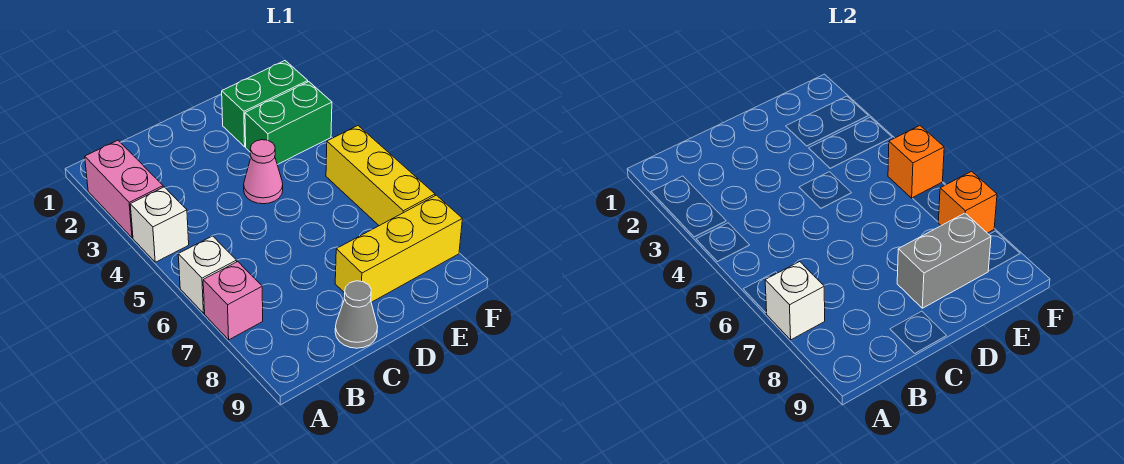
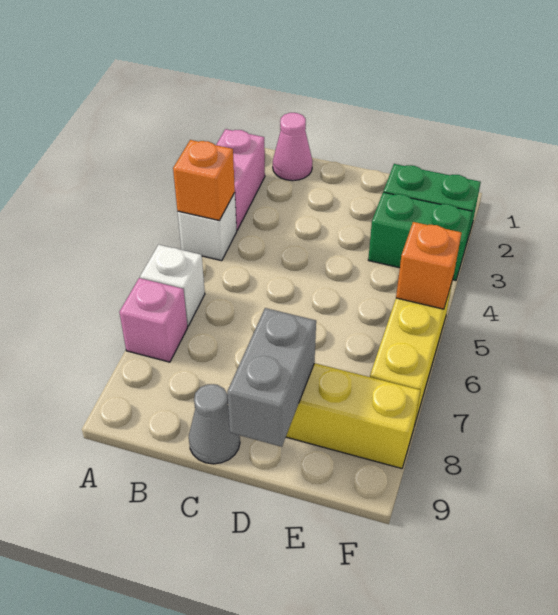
white brick A7 level 2 -> none
pink cone D4 level 1 -> pink cone B1 level 1
grey brick D8:E8 level 2 -> grey brick D8:D9 level 2
orange brick F7 level 2 -> orange brick A4 level 2

